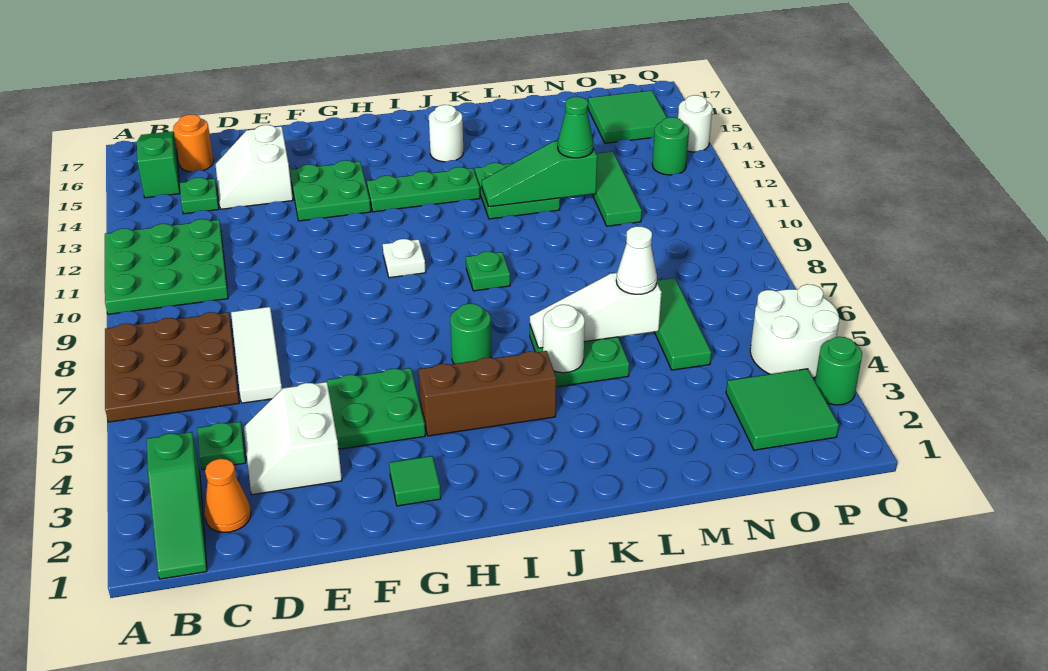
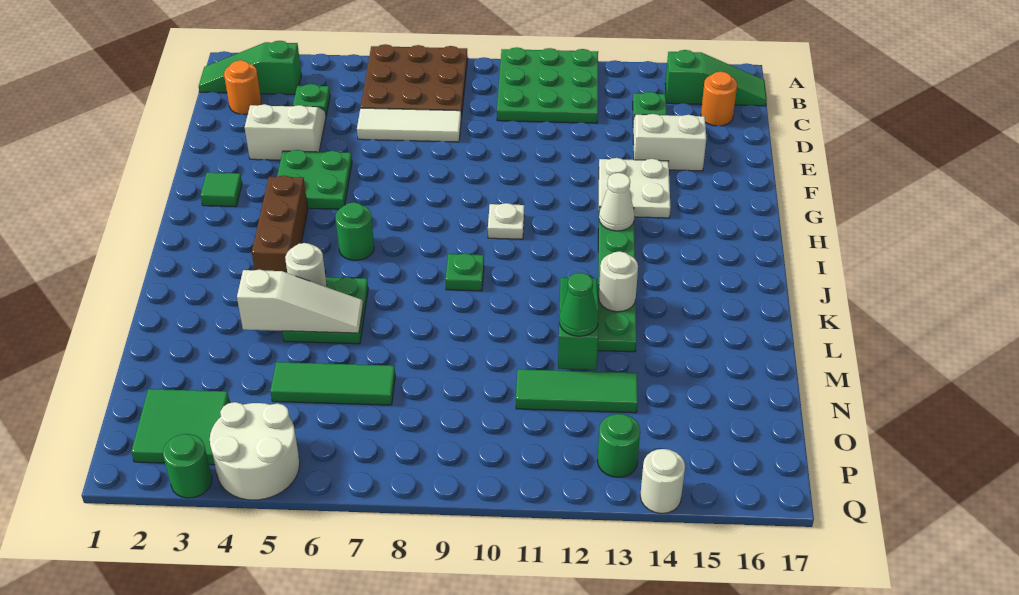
orange cone C2 level 1 -> orange round brick C2 level 1
green plate F13:G14 level 1 -> white plate F13:G14 level 1
white round brick J15 level 1 -> white round brick K13 level 2
white slope K6:M6 level 2 top M -> white slope L4:L6 level 2 top 4
white cone M6 level 3 -> white cone H13 level 2
green tile O15:P16 level 1 -> none

